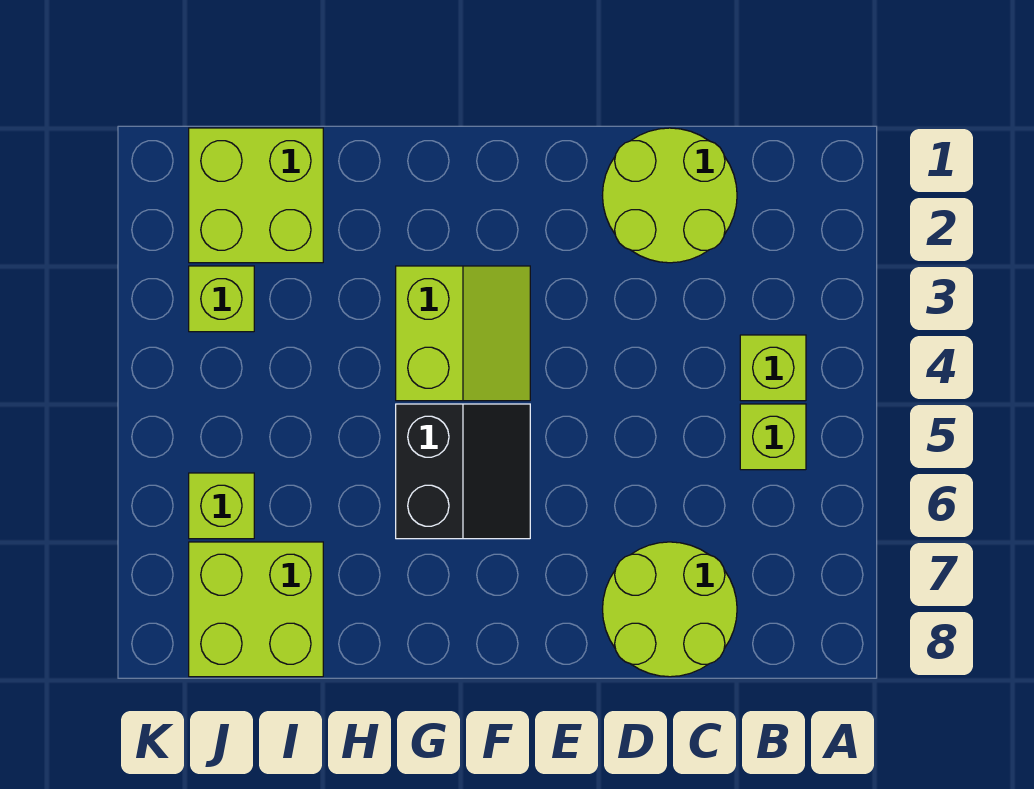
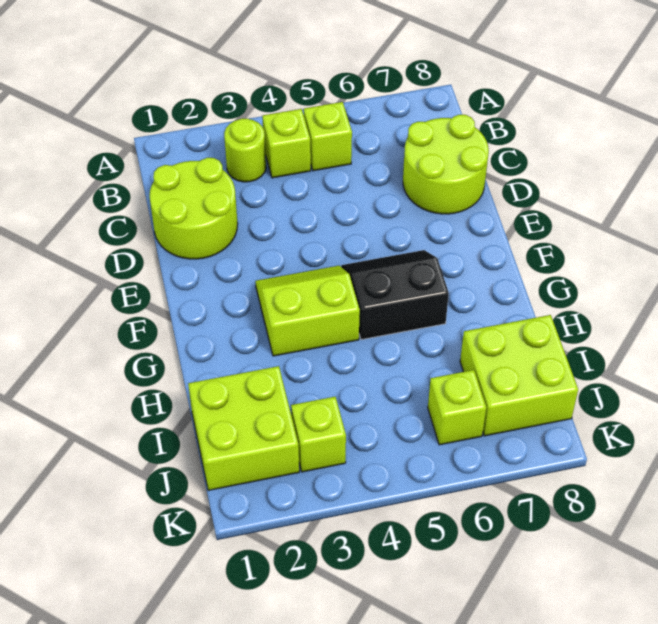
none -> lime round brick B3 level 1

